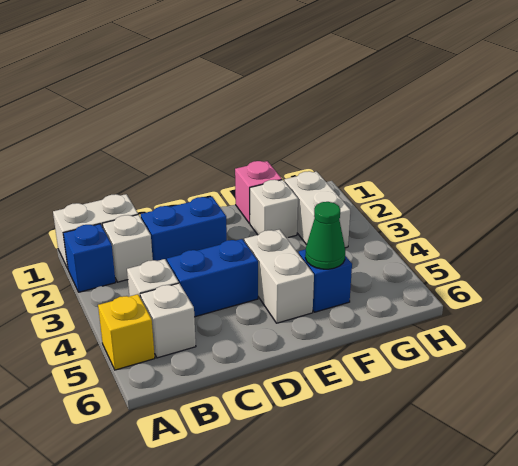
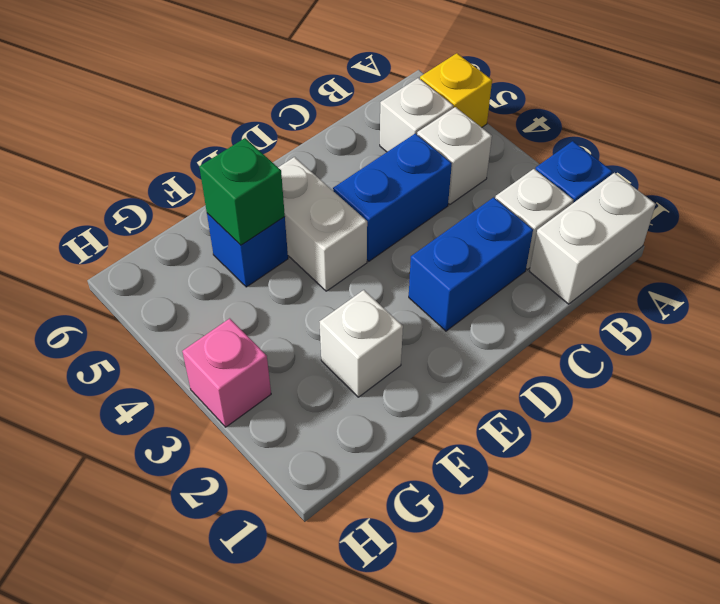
pink brick F1 level 1 -> pink brick H3 level 1
green cone F5 level 2 -> green brick F5 level 2
white brick G2:G3 level 1 -> none

